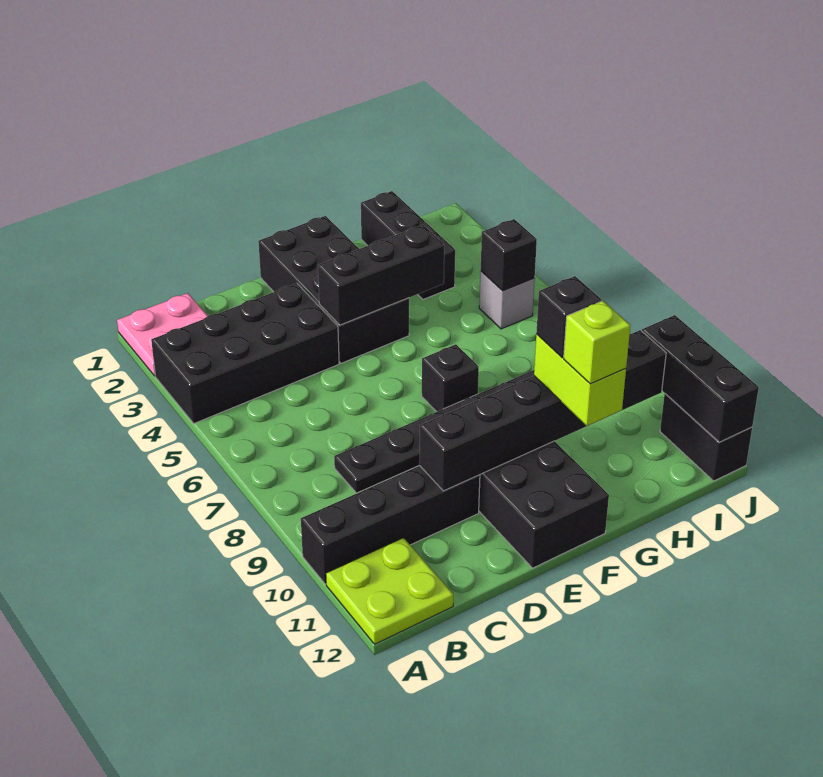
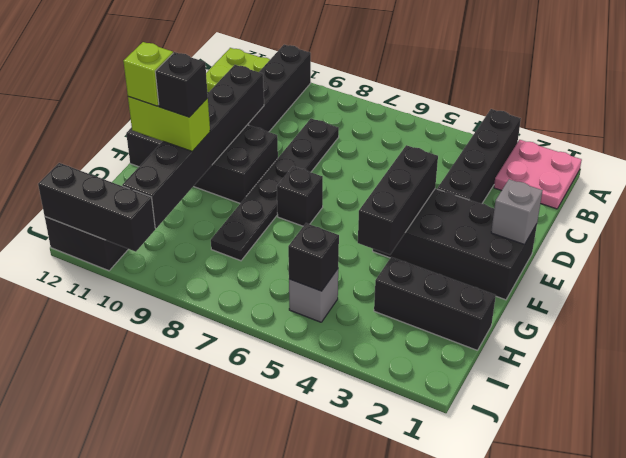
black brick A3:D4 level 1 -> black brick A3:D3 level 1
none -> grey brick E1 level 2

